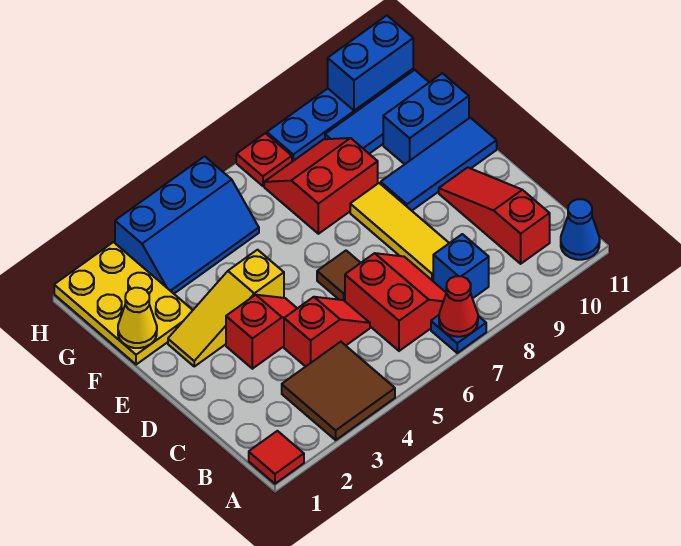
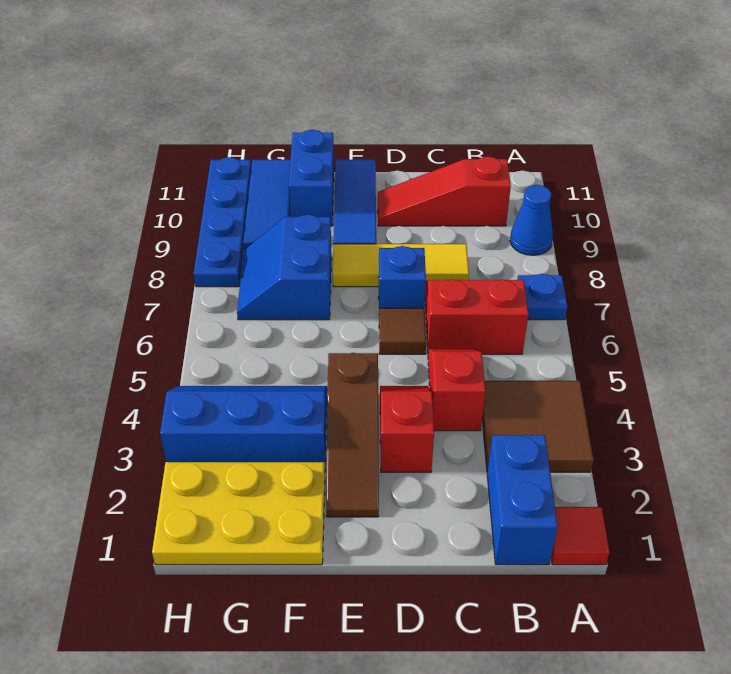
red cone A7 level 2 -> none
blue cone A11 level 1 -> blue cone A9 level 1
blue brick B8 level 1 -> blue brick D7 level 1
yellow slope E2:E4 level 1 top 4 -> brown slope E2:E4 level 1 top 4
yellow cone F1 level 2 -> none
red slope F7:G8 level 1 top F -> blue slope F7:G8 level 1 top F
blue slope G3:H5 level 1 top H -> blue slope F3:H4 level 1 top 3
red plate H7 level 1 -> none
blue brick H10:H11 level 2 -> blue brick B1:B2 level 1

